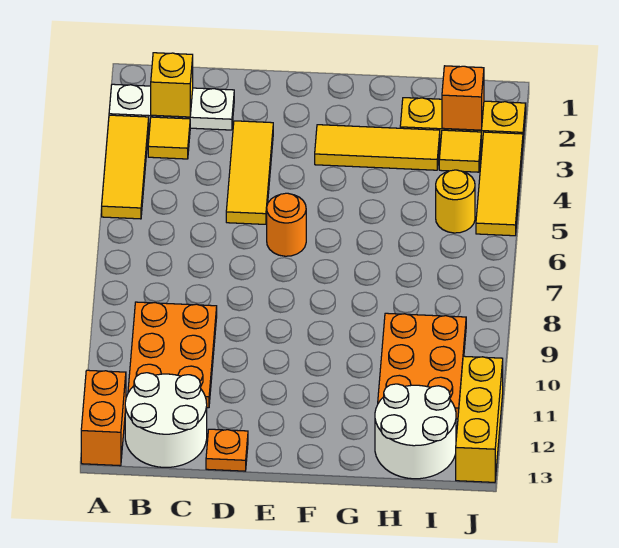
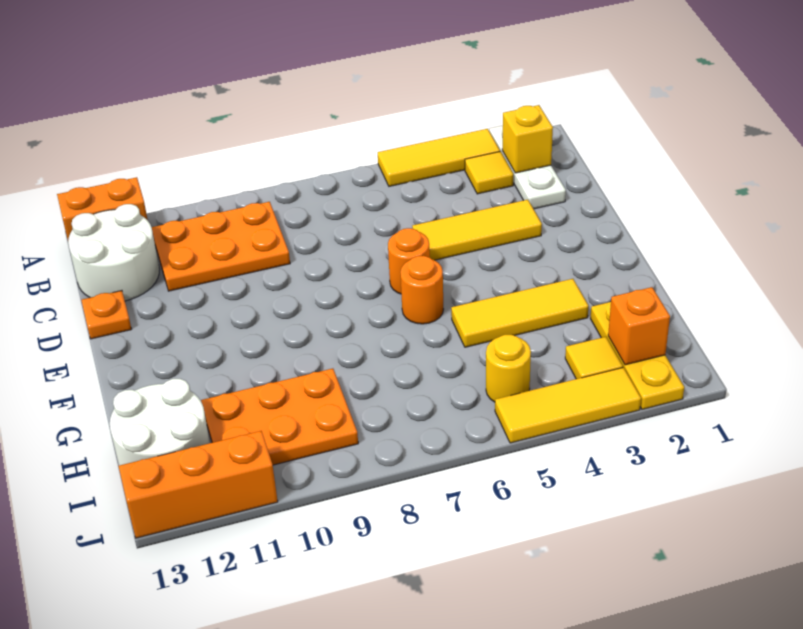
yellow tile F3:H3 level 1 -> yellow tile G3:G5 level 1
none -> orange round brick F6 level 1
yellow brick J11:J13 level 1 -> orange brick J11:J13 level 1

